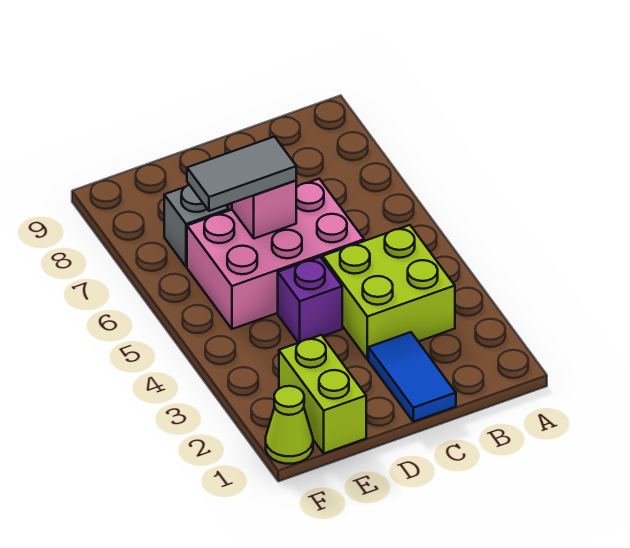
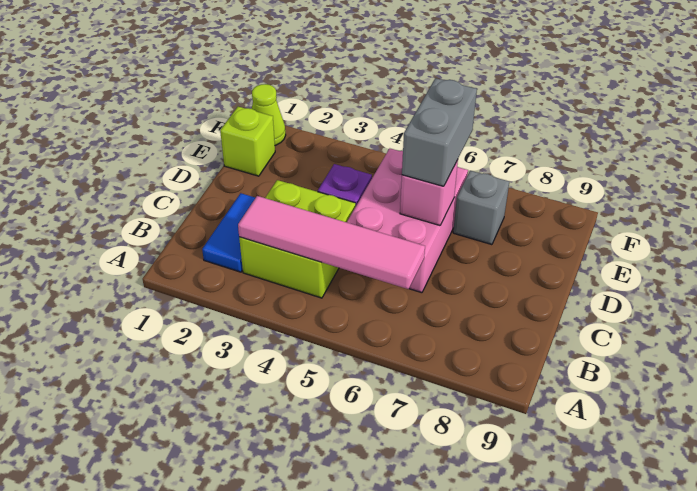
none -> pink tile B3:B6 level 2
blue tile C1:C2 level 1 -> blue tile B2:C2 level 1
grey tile D6:E6 level 3 -> grey brick D6:E6 level 3
lime brick E1:E2 level 1 -> lime brick E1 level 1

